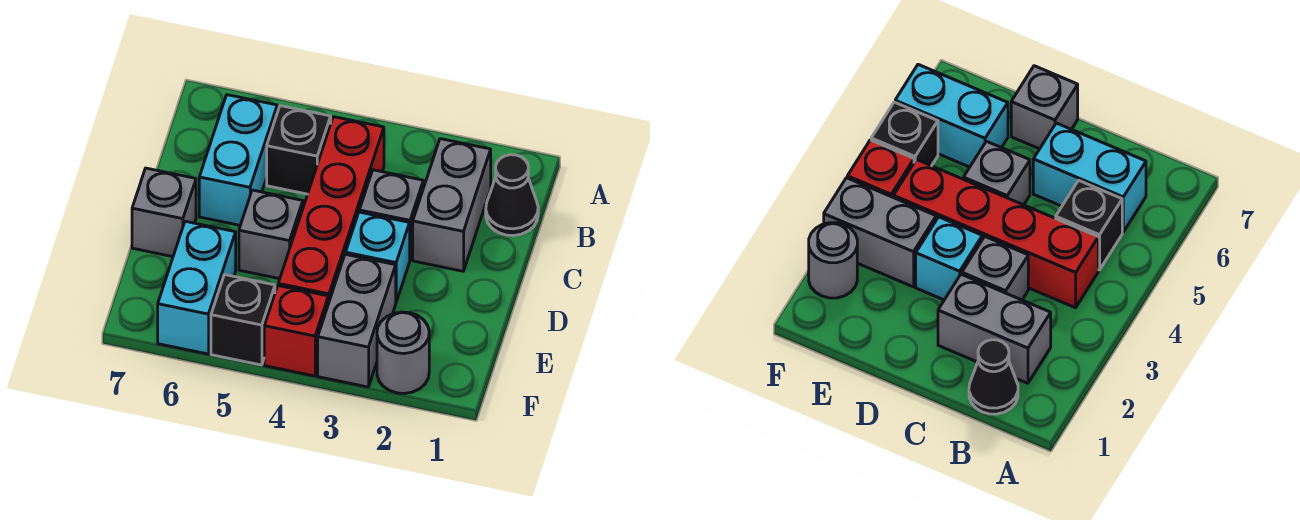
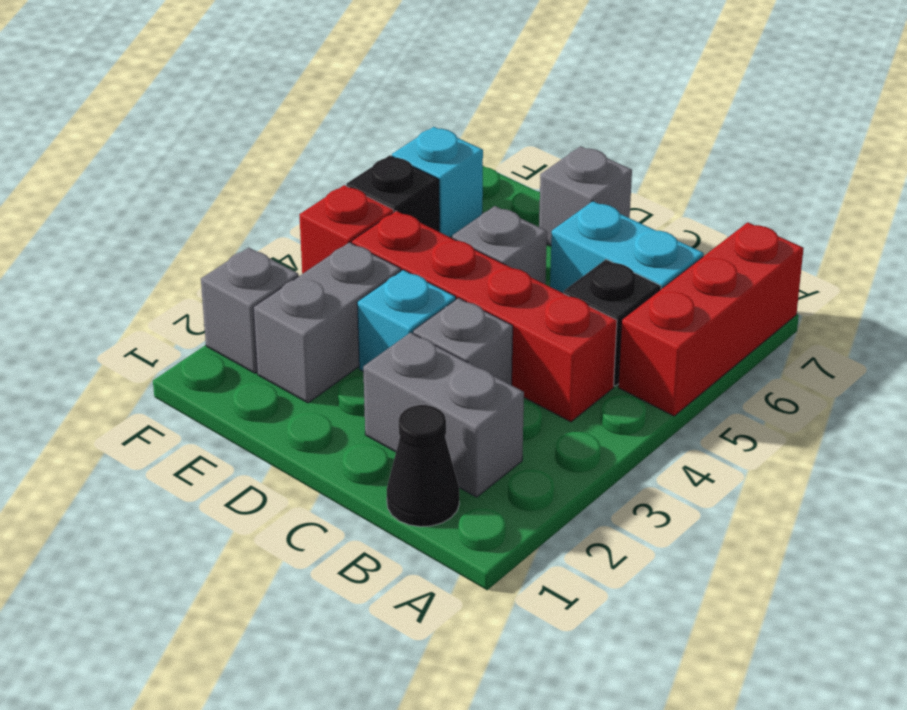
none -> red brick A5:A7 level 1
grey brick E3:F3 level 1 -> grey brick E2:E3 level 1
cyan brick E6:F6 level 1 -> cyan brick F6 level 1
grey round brick F2 level 1 -> grey brick F2 level 1

